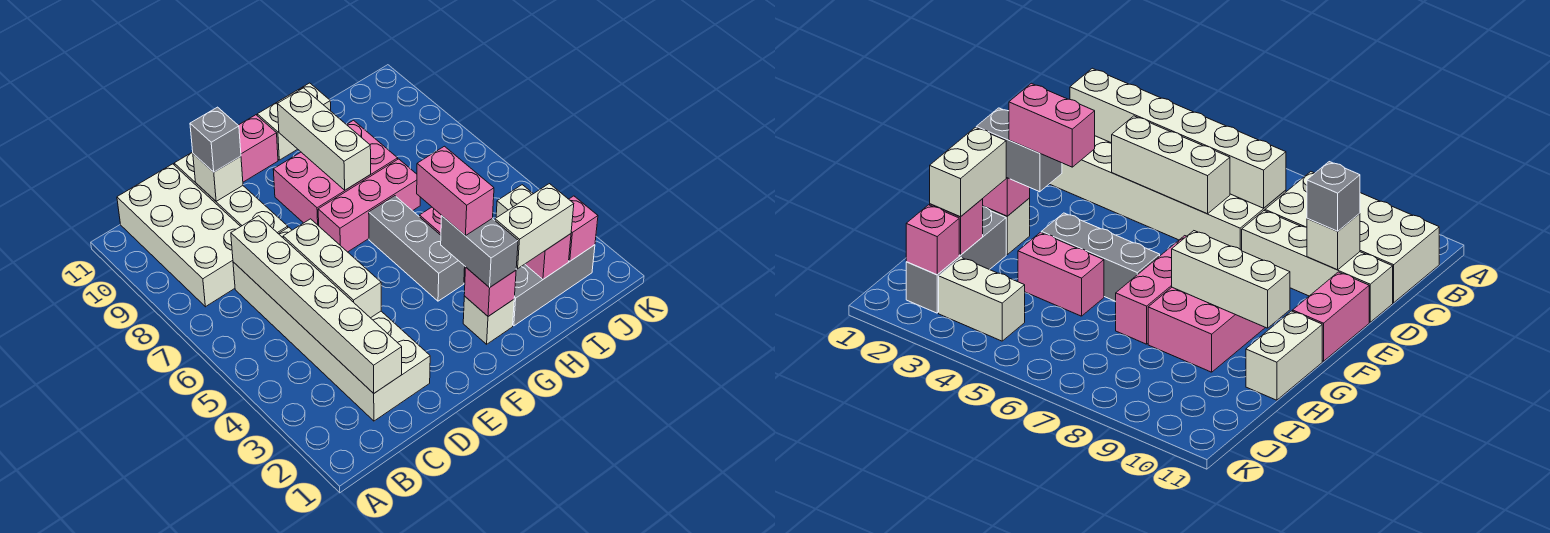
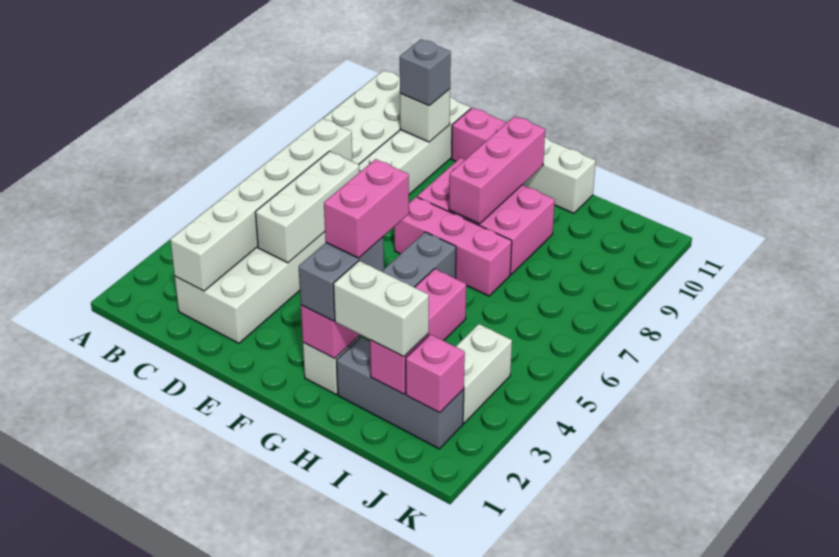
white brick G8:G10 level 2 -> pink brick G8:G10 level 2

